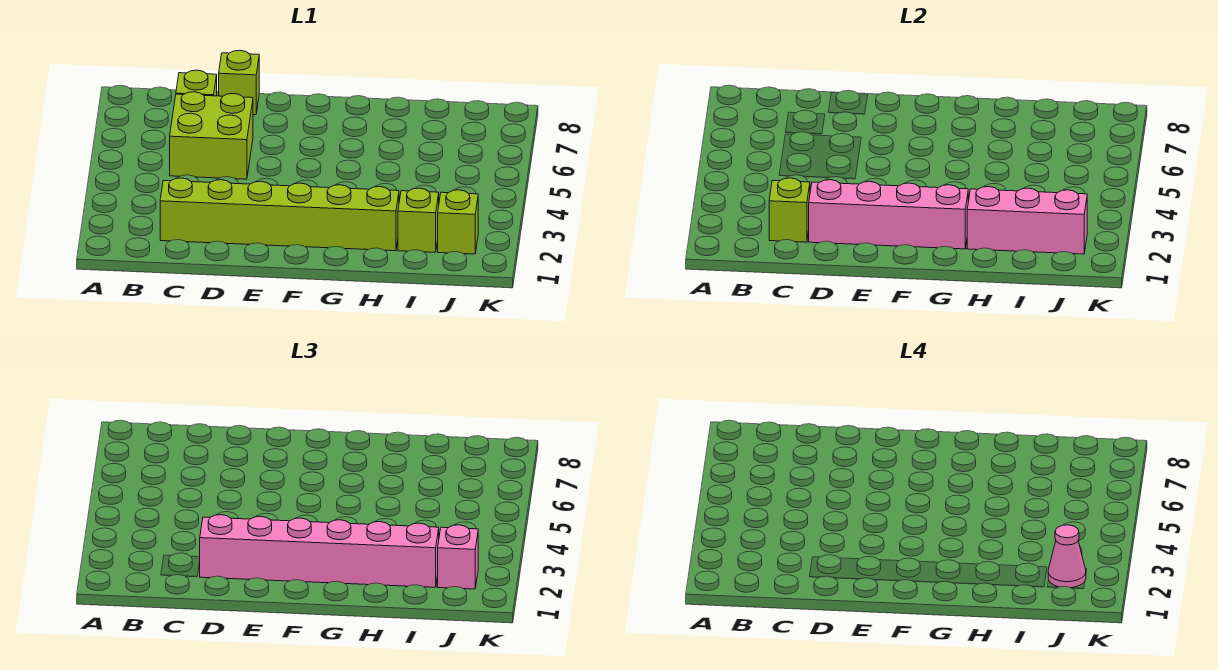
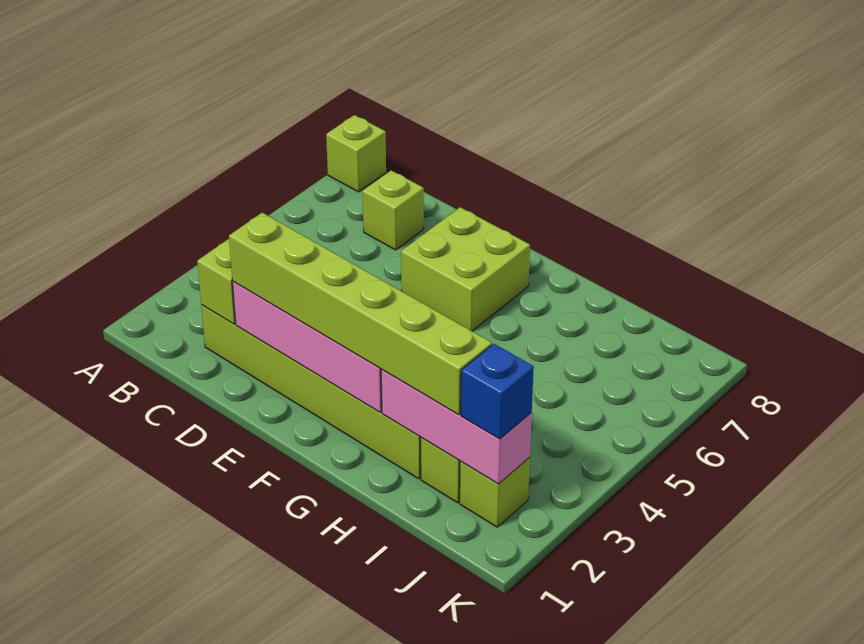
lime brick C5:D6 level 1 -> lime brick E6:F7 level 1
pink brick D2:I2 level 3 -> lime brick D2:I2 level 3
lime brick D8 level 1 -> lime brick A8 level 1
pink brick J2 level 3 -> blue brick J2 level 3
pink cone J2 level 4 -> none

